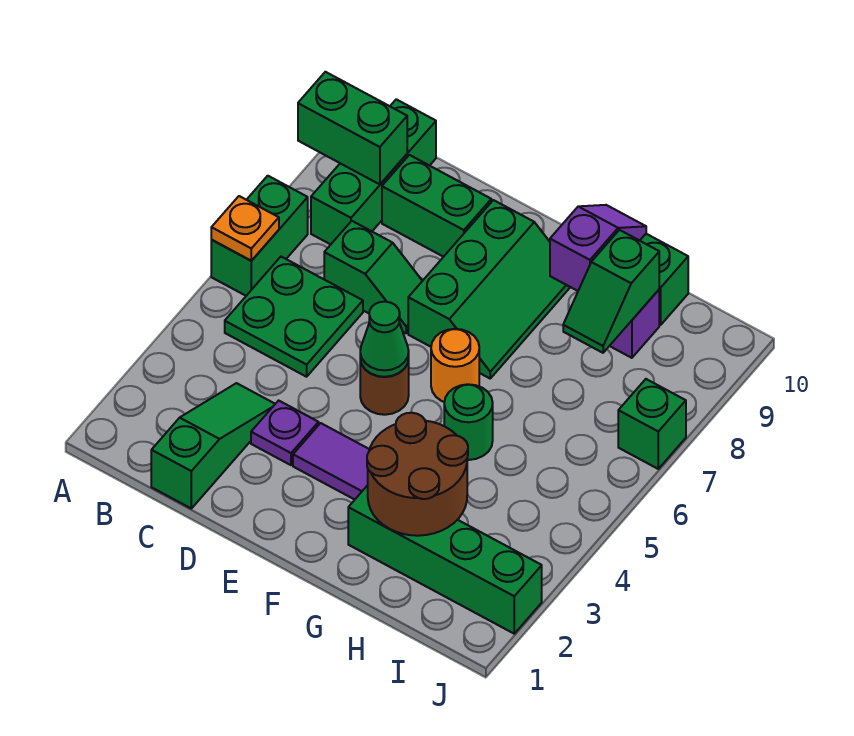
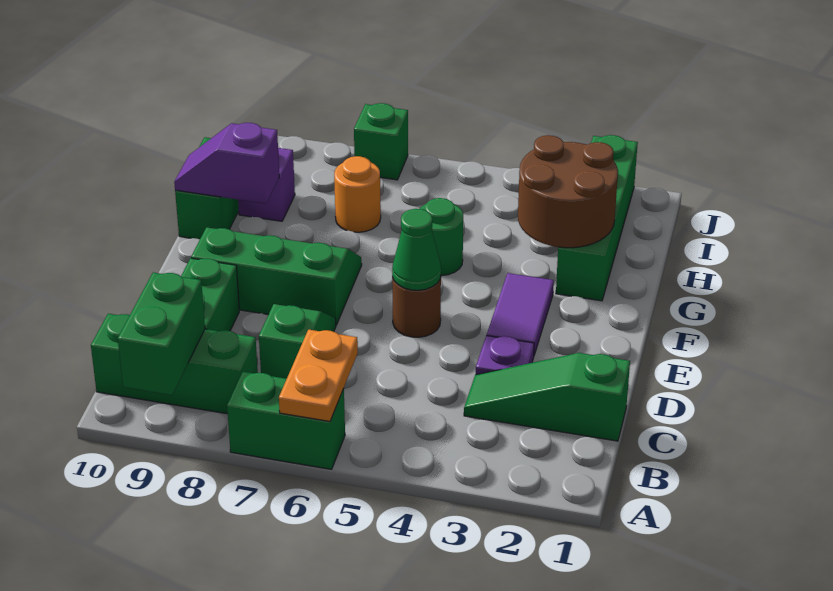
orange plate A6 level 2 -> orange plate A6:B6 level 2
green plate B5:C6 level 1 -> none
orange round brick F6 level 1 -> orange round brick H7 level 1
green slope H8:H9 level 2 top 9 -> none

